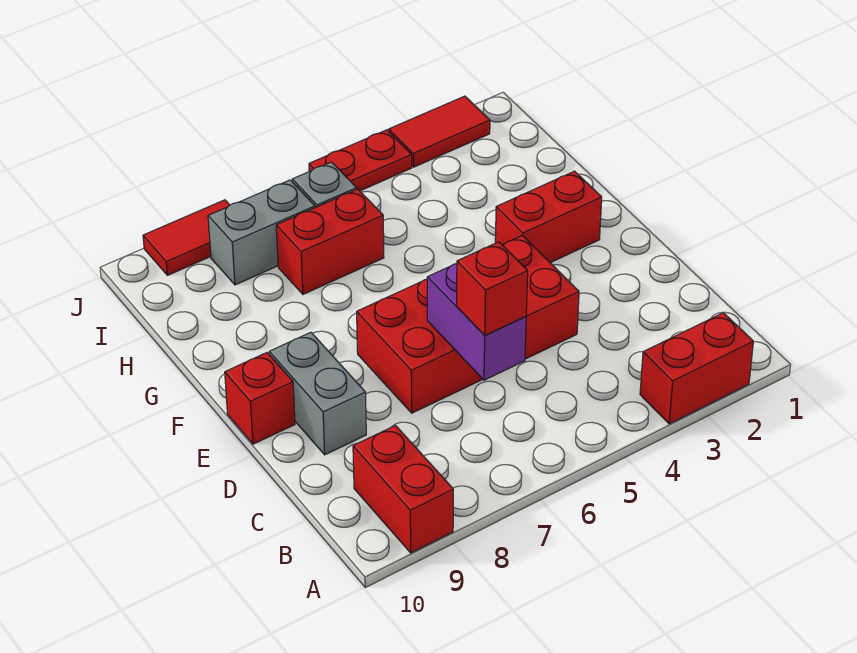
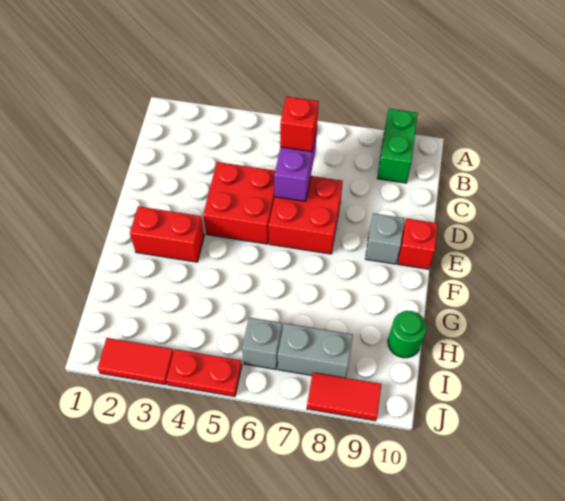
red brick A2:A3 level 1 -> none
red brick A9:B9 level 1 -> green brick A9:B9 level 1
grey brick D9:E9 level 1 -> grey brick E9 level 1
red brick H6:H7 level 1 -> none
none -> green round brick H10 level 1

